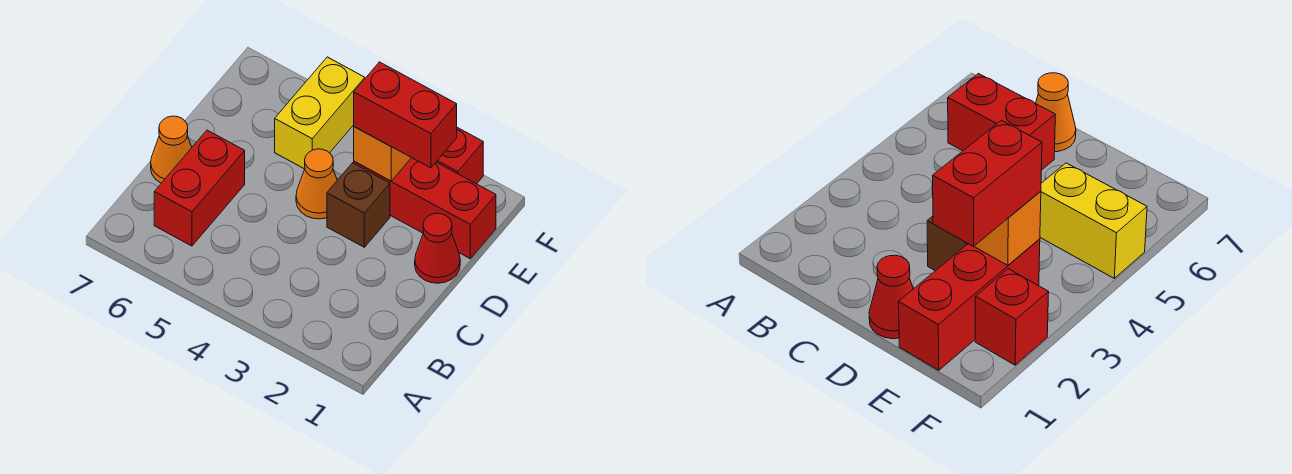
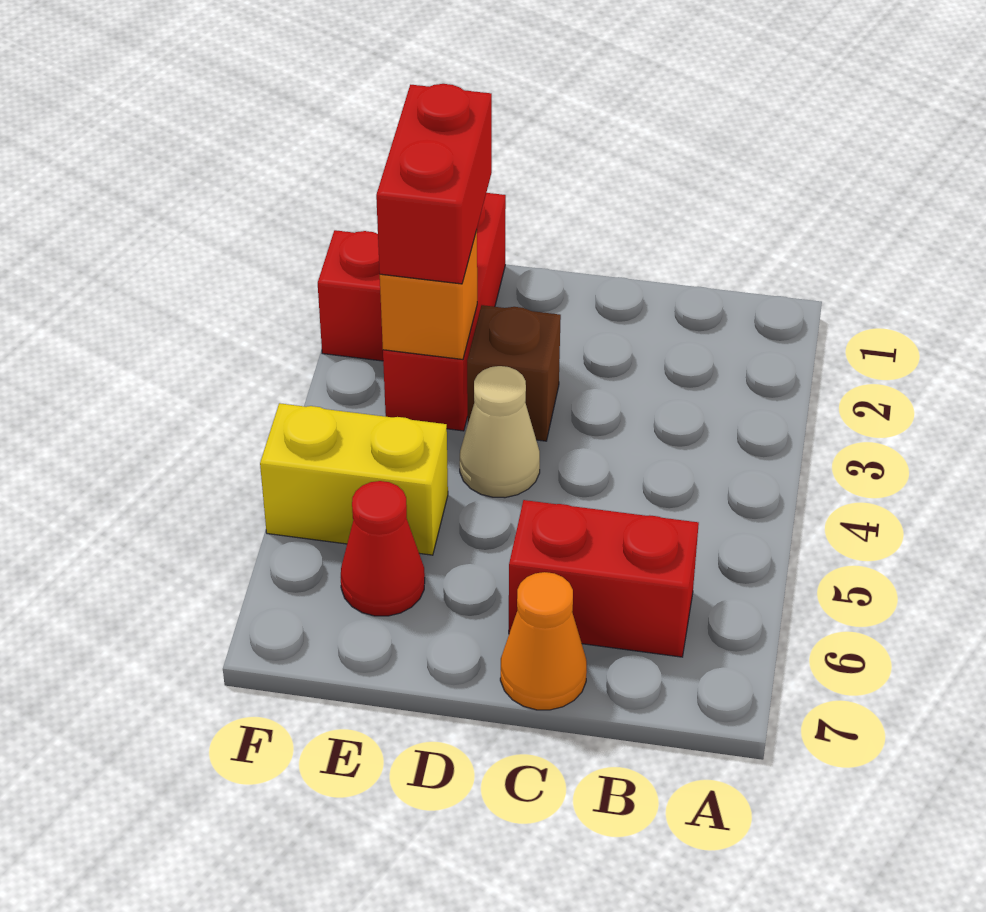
red cone D1 level 1 -> red cone E6 level 1
orange cone D4 level 1 -> tan cone D4 level 1

